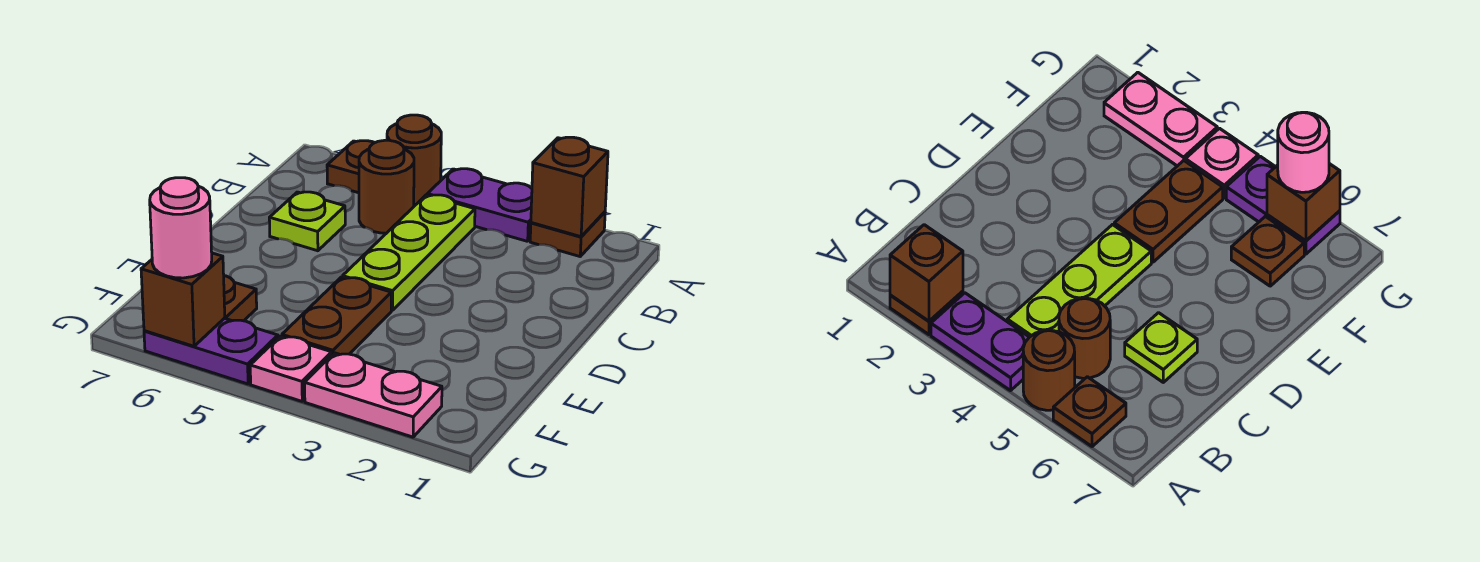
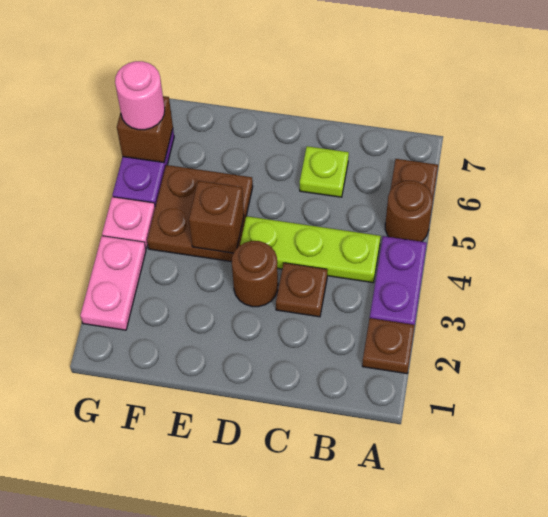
brown brick A2 level 2 -> brown brick E4 level 2
brown round brick B5 level 1 -> brown round brick D3 level 1
brown plate E4:F4 level 1 -> brown plate E4:F5 level 1
brown plate F6 level 1 -> brown plate C3 level 1

